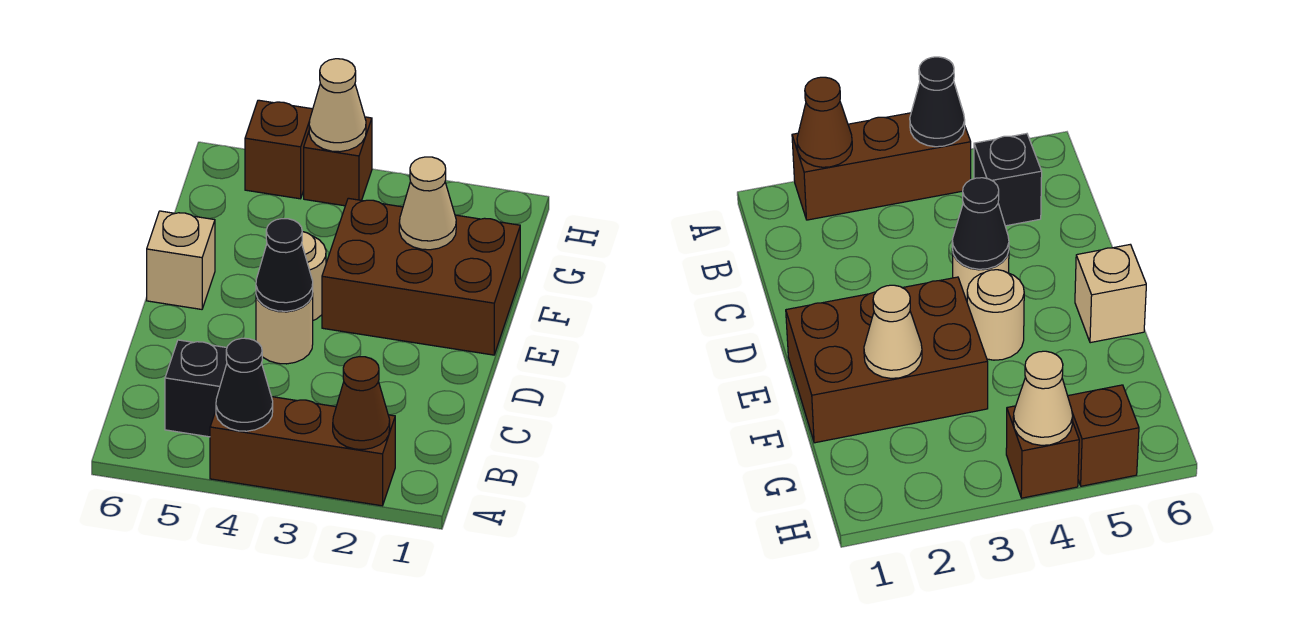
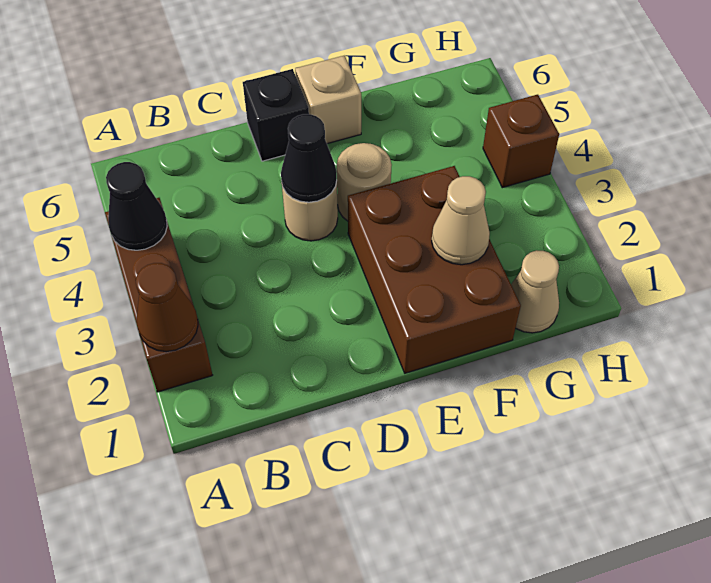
black brick B5 level 1 -> black brick D6 level 1
tan cone H4 level 2 -> tan cone G1 level 1
brown brick H5 level 1 -> none

